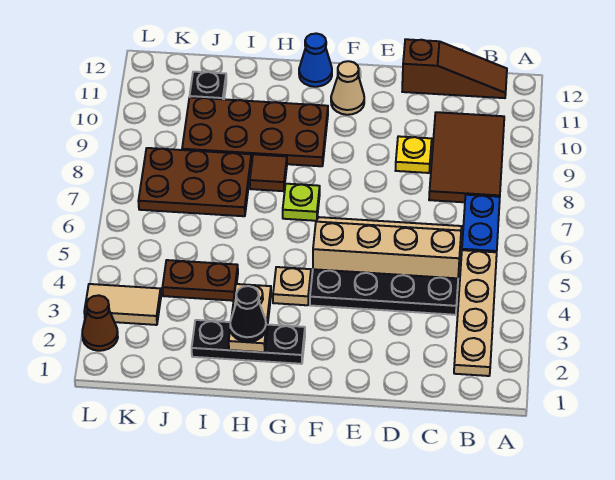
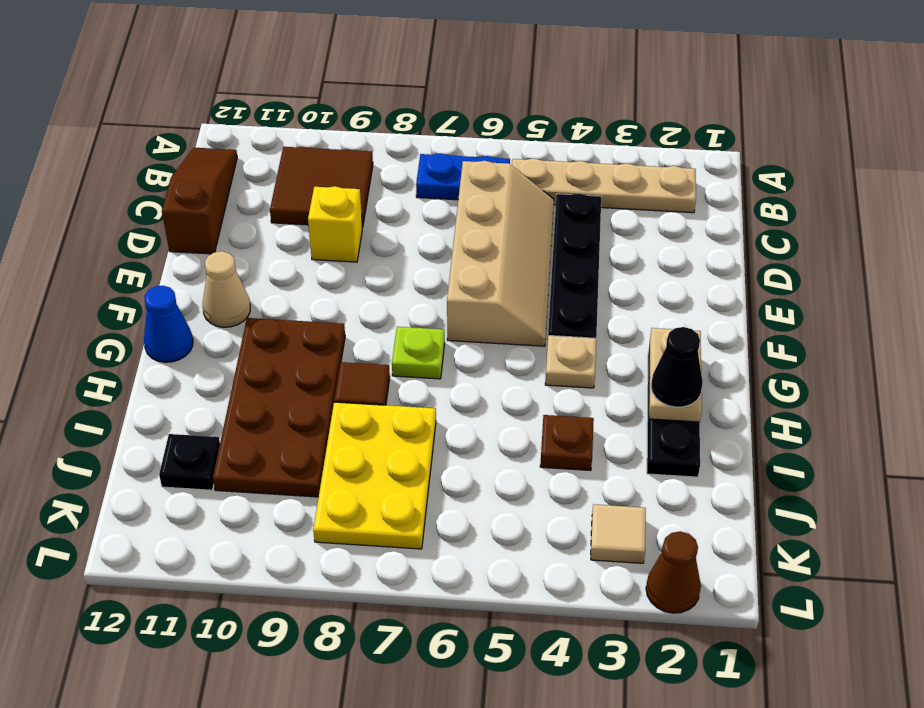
brown tile B8:C10 level 1 -> brown tile B9:C10 level 1
tan slope C5:F6 level 1 top 5 -> tan slope C5:F6 level 1 top 6
yellow plate D9 level 1 -> yellow brick D9 level 1
tan plate H2:H3 level 2 -> tan plate G2:H2 level 2
brown plate I4:J4 level 1 -> brown plate I4 level 1
brown plate I7:K8 level 1 -> yellow plate I7:K8 level 1
tan tile K3:L3 level 1 -> tan tile K3 level 1

